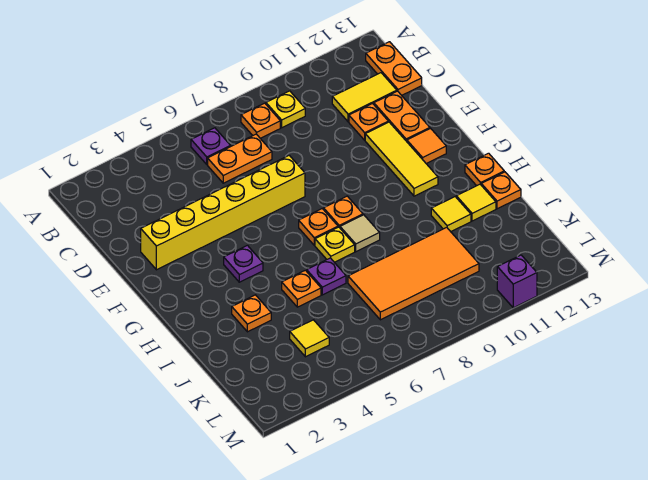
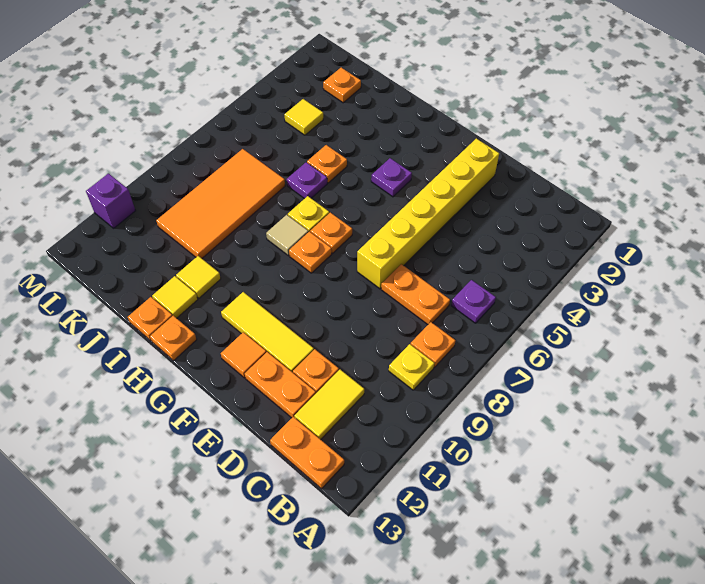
orange plate C6:C7 level 1 -> orange plate C7:D7 level 1
orange plate I3 level 1 -> orange plate K2 level 1

